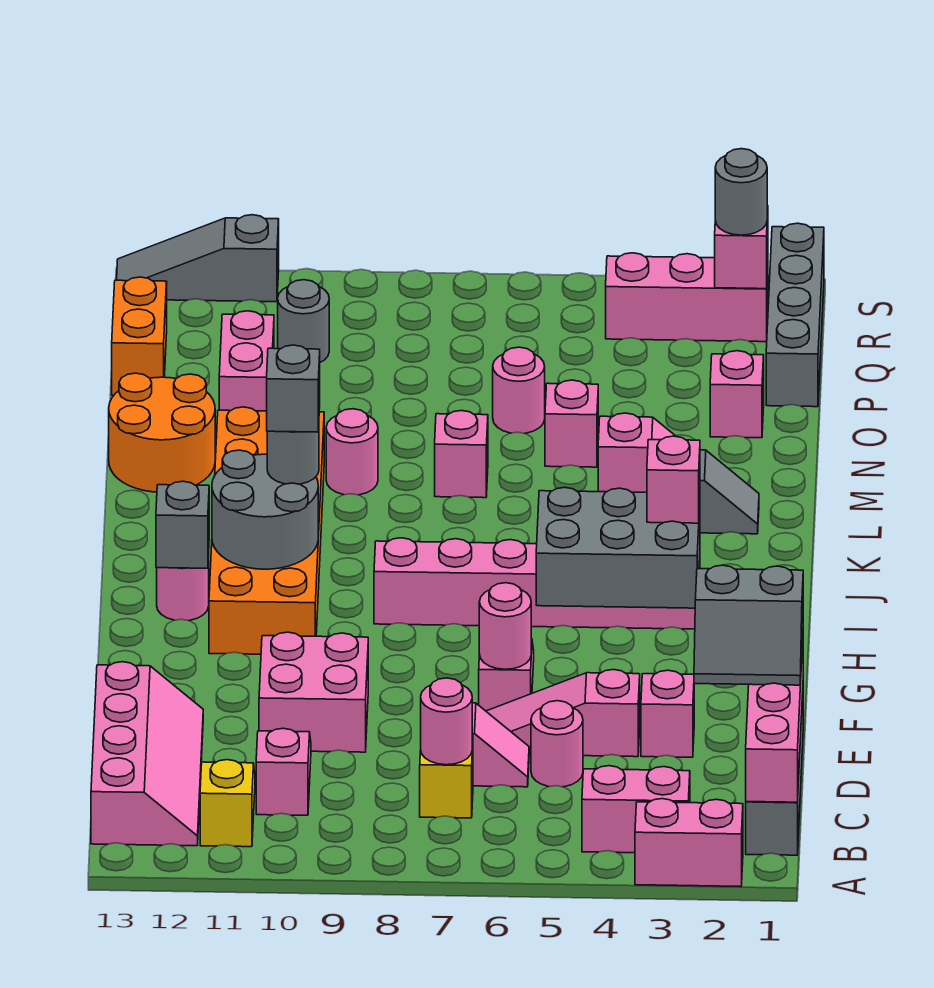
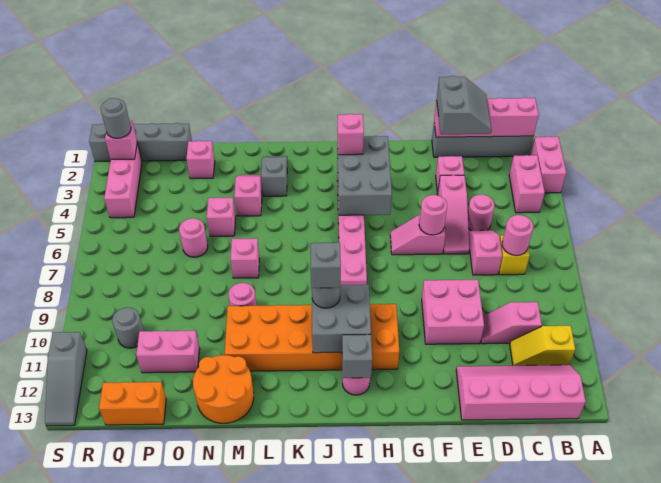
grey round brick I10:J11 level 2 -> grey brick I10:J11 level 2

